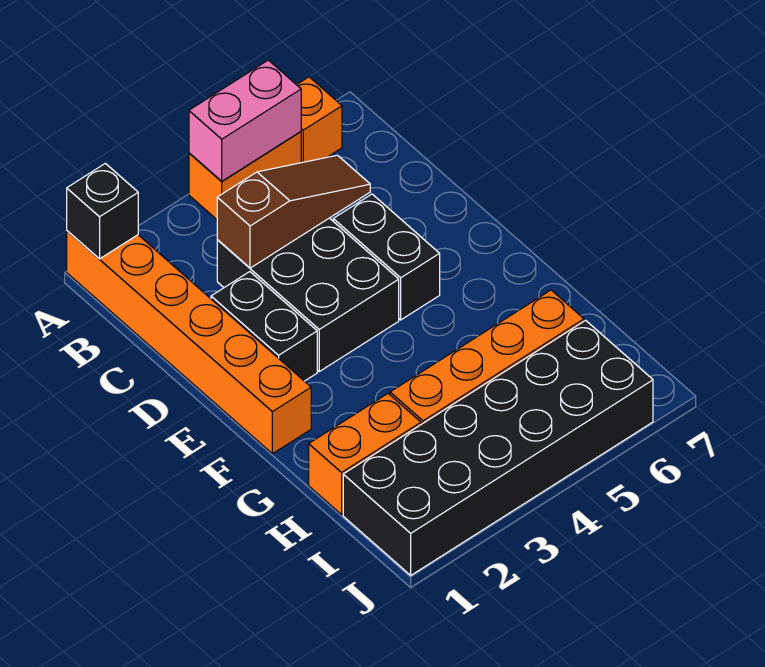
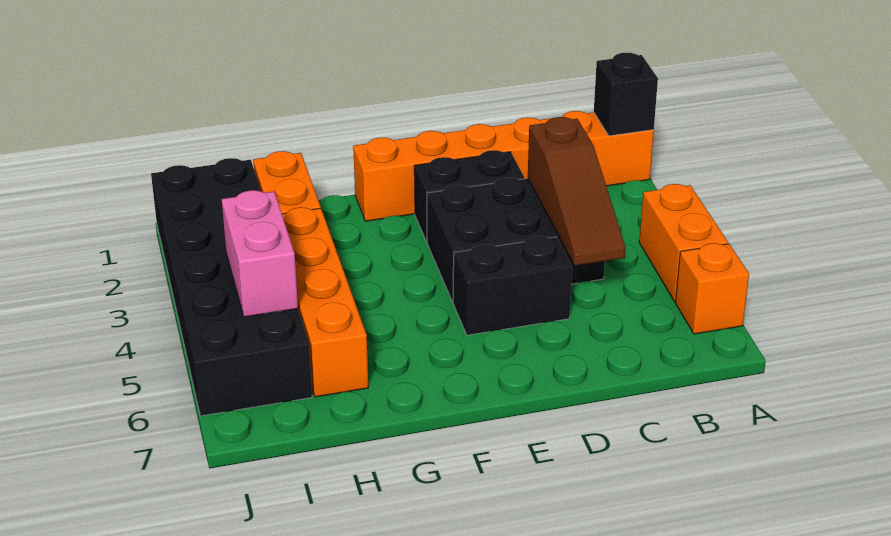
pink brick A4:A5 level 2 -> pink brick I4:I5 level 2

